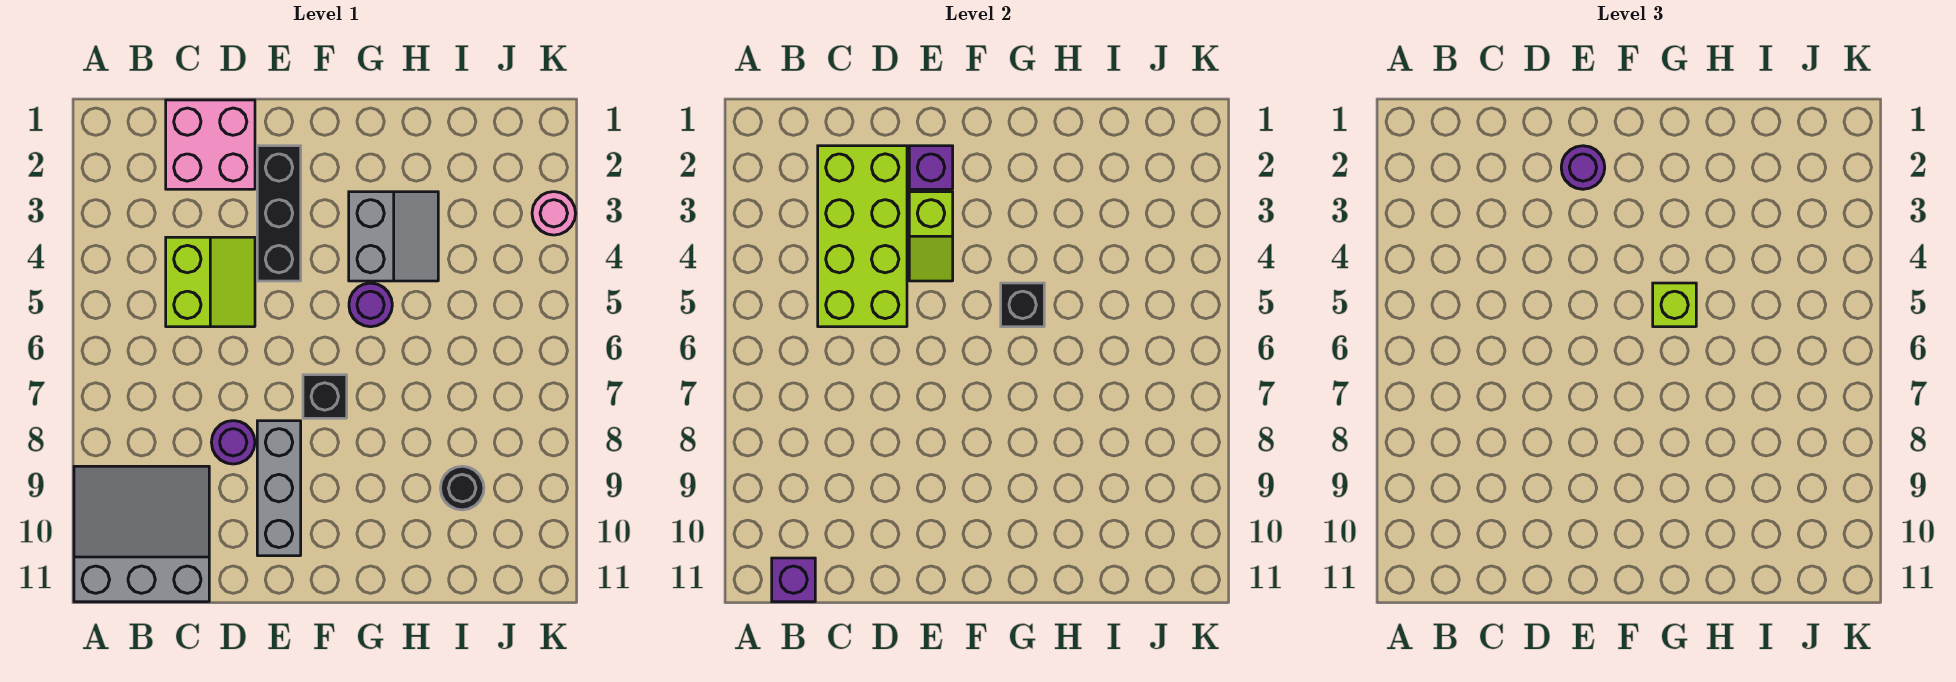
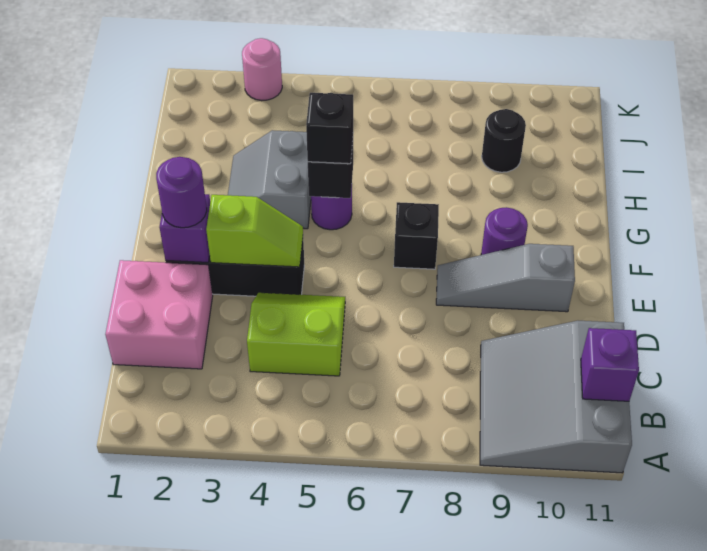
lime brick C2:D5 level 2 -> none
purple round brick D8 level 1 -> purple round brick F9 level 1
grey brick E8:E10 level 1 -> grey slope E8:E10 level 1 top 10
grey slope G3:H4 level 1 top G -> grey slope G3:H4 level 1 top 4
lime brick G5 level 3 -> black brick G5 level 3

